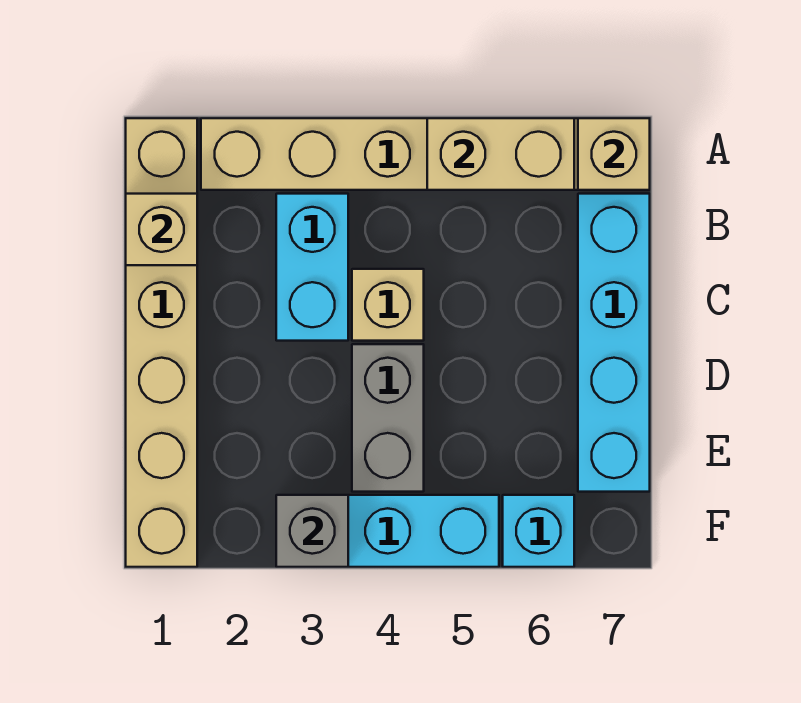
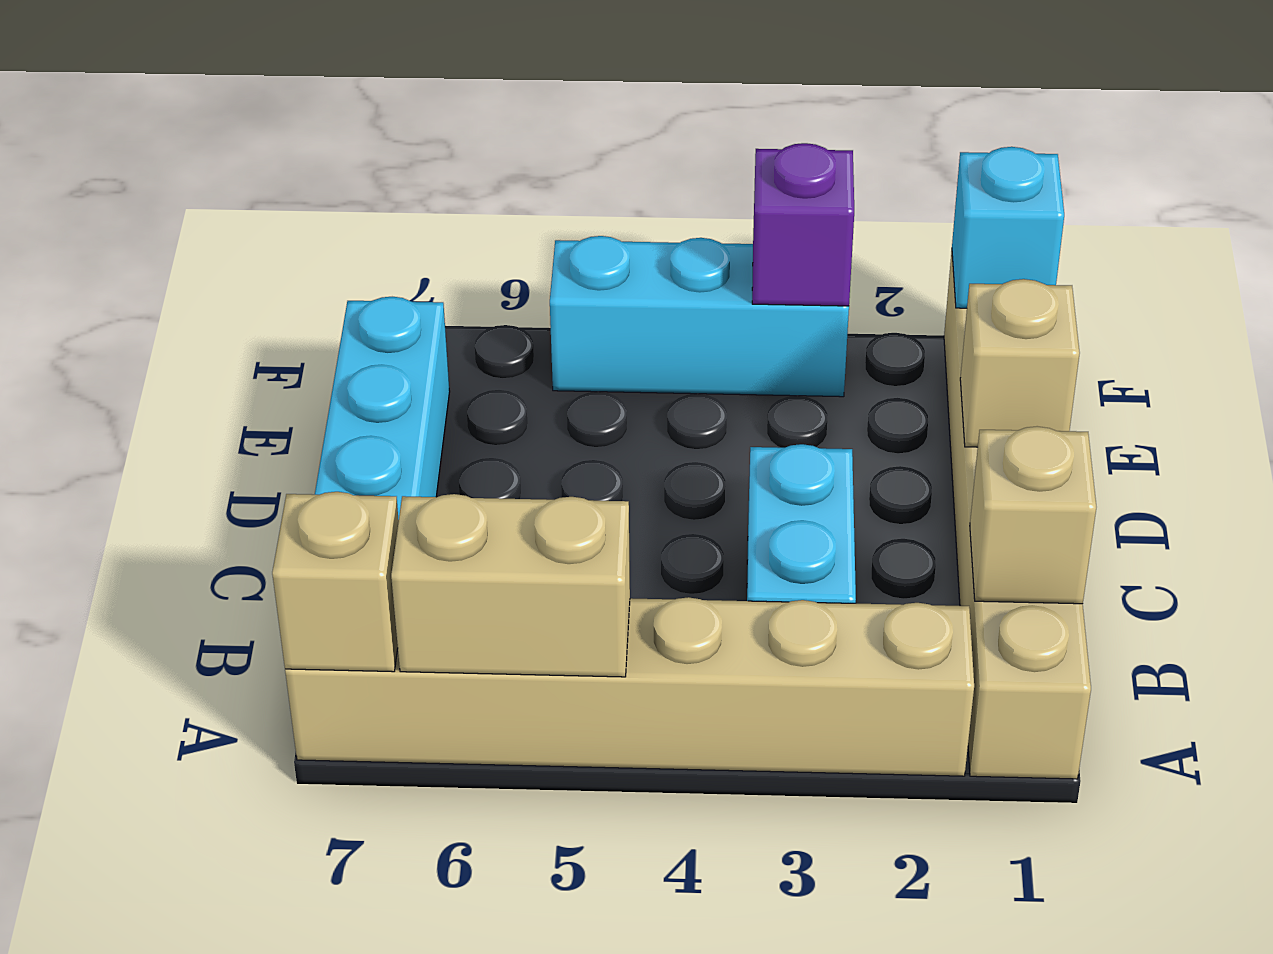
tan brick C4 level 1 -> tan brick D1 level 2
grey brick D4:E4 level 1 -> none
grey brick F3 level 2 -> purple brick F3 level 2
cyan brick F6 level 1 -> cyan brick F1 level 2

